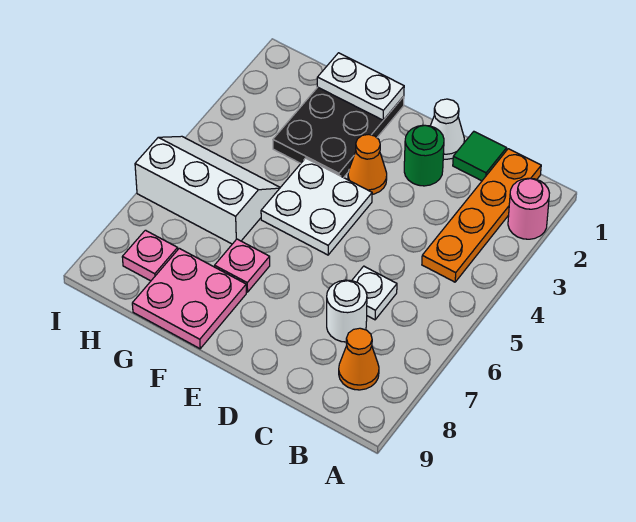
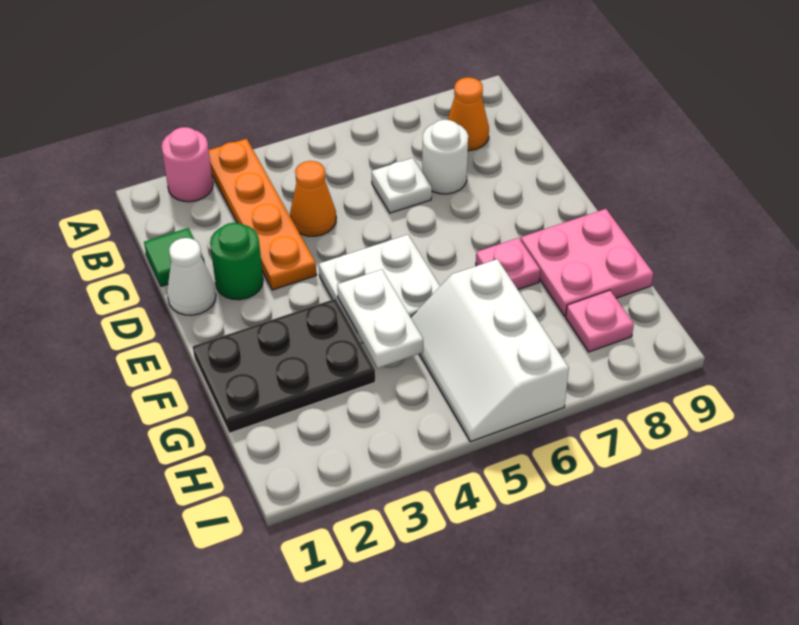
orange plate B1:B4 level 1 -> orange plate A3:D3 level 1
orange cone E3 level 1 -> orange cone C4 level 1
white plate F1:G1 level 2 -> white plate F4:G4 level 2

